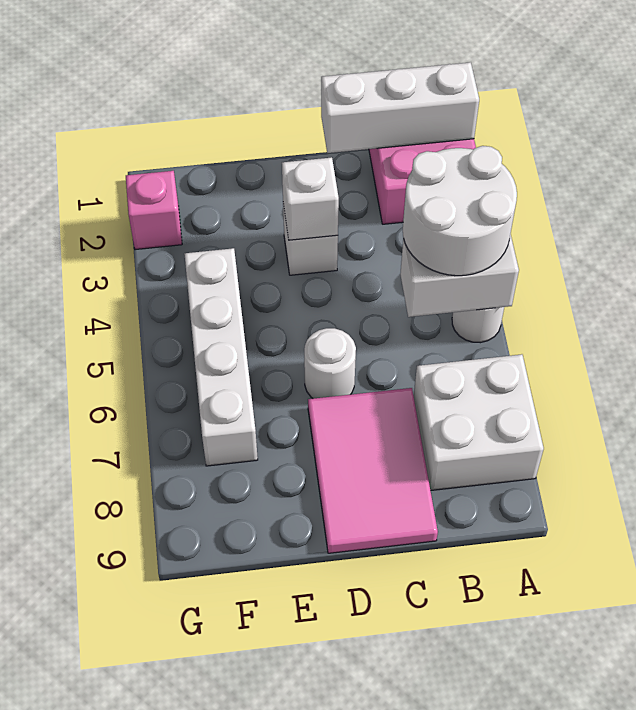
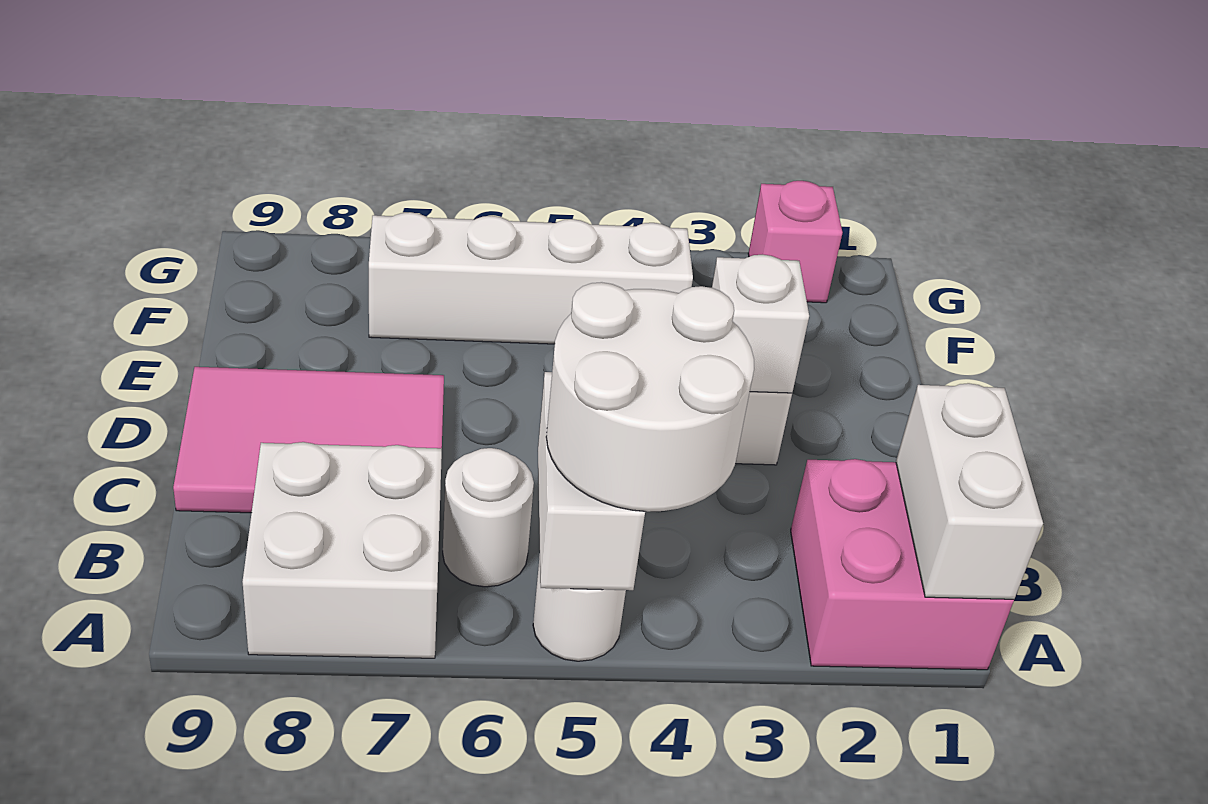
white brick A1:C1 level 2 -> white brick A1:B1 level 2
white round brick D6 level 1 -> white round brick B6 level 1

